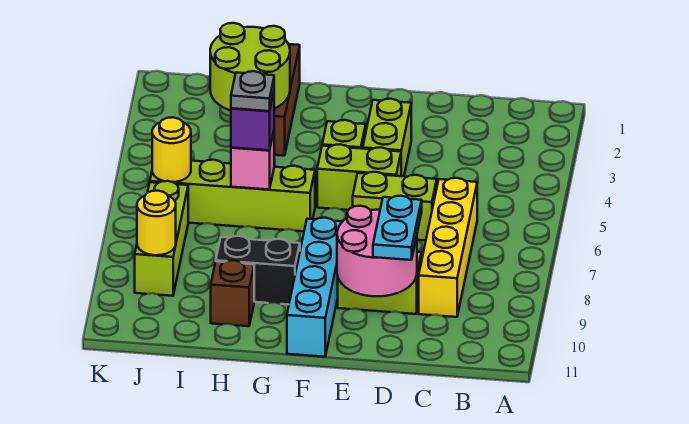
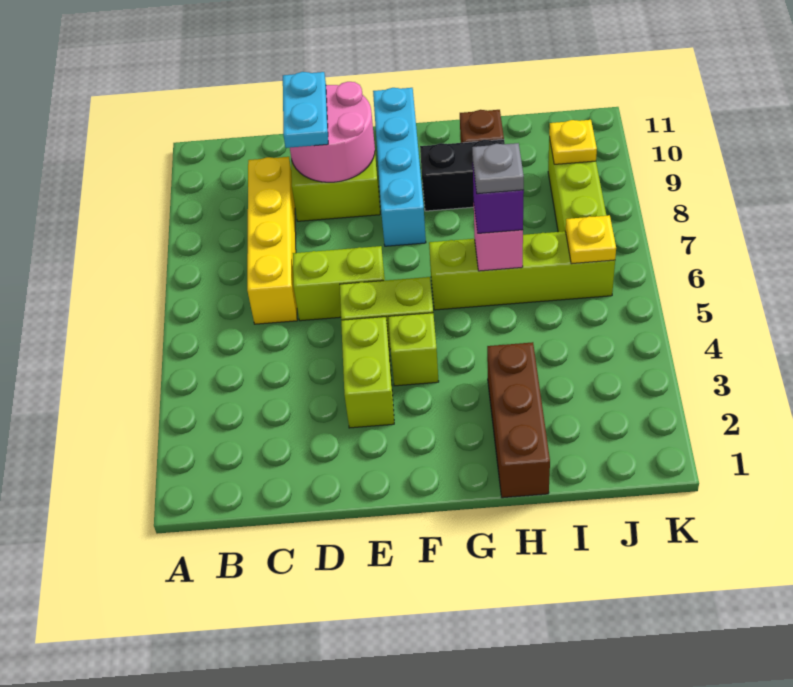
lime round brick H2:I3 level 2 -> none
yellow round brick J6 level 2 -> yellow plate J6 level 2
yellow round brick J9 level 2 -> yellow plate J9 level 2

